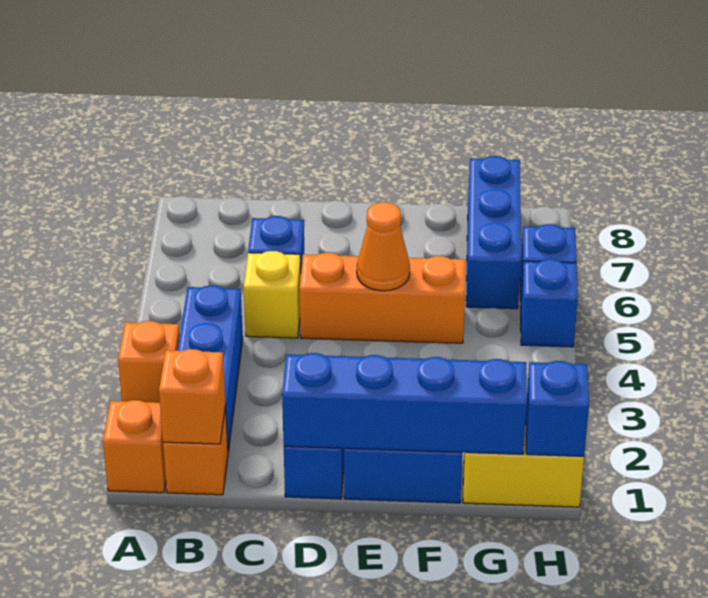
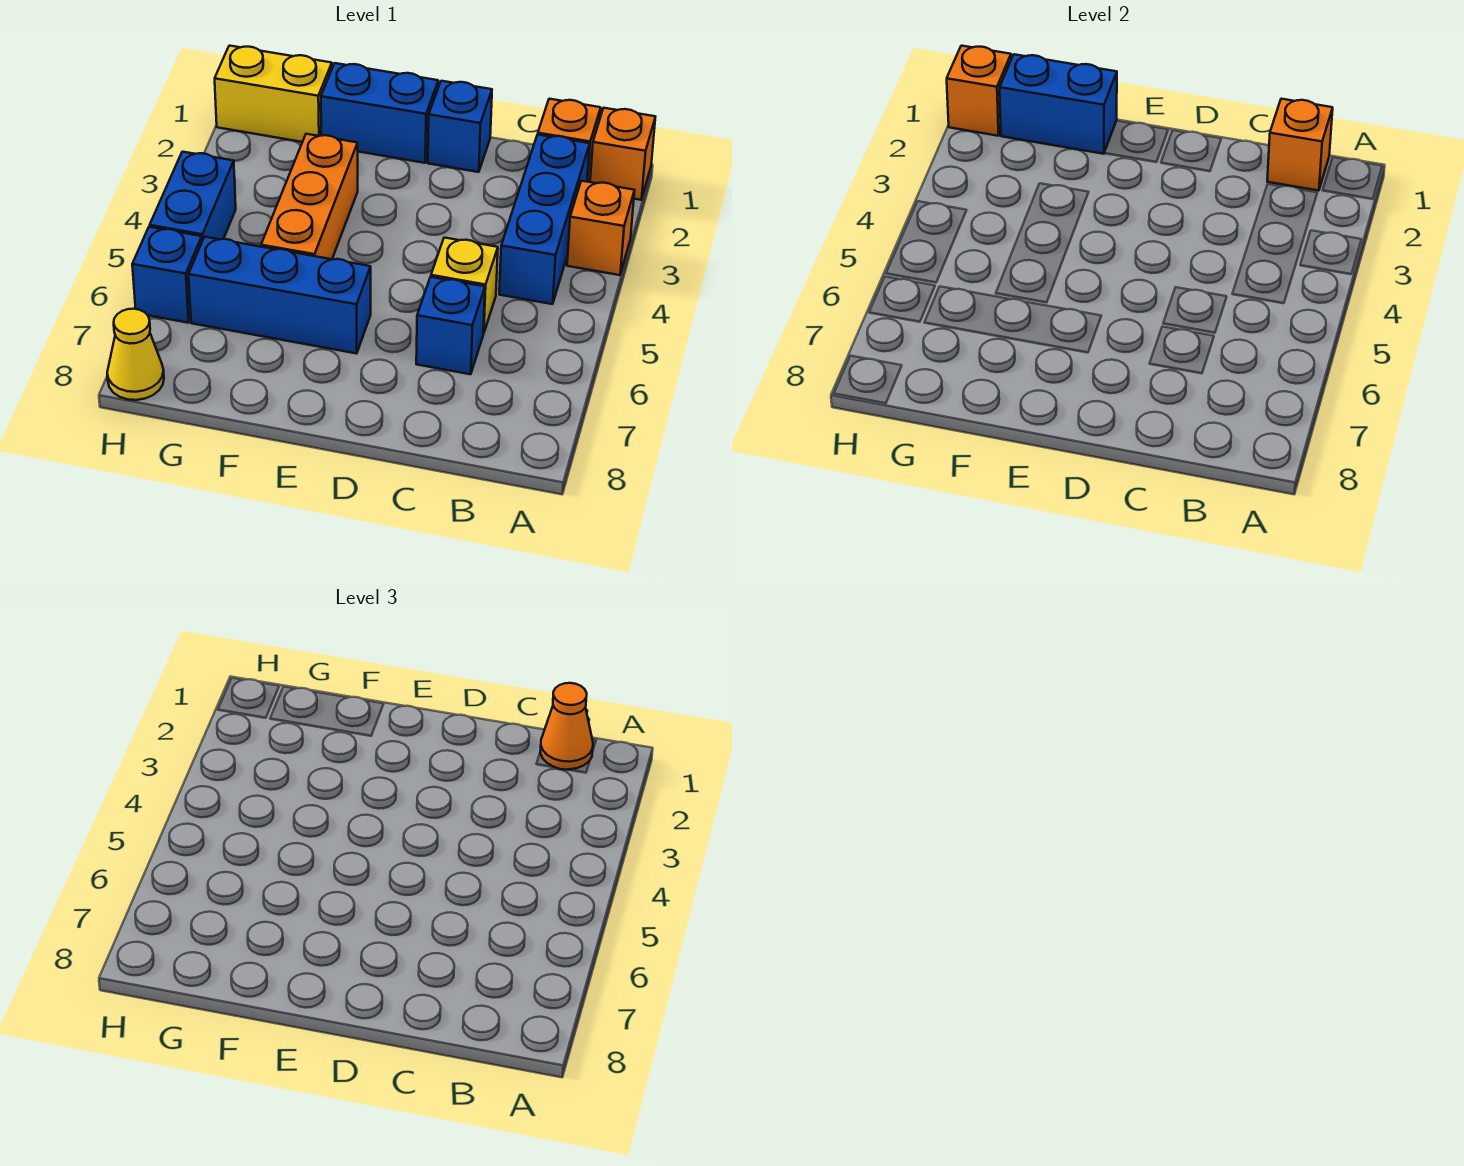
blue brick D1:G1 level 2 -> blue brick F1:G1 level 2
orange brick D5:F5 level 1 -> orange brick F3:F5 level 1
orange cone E5 level 2 -> orange cone B1 level 3
blue brick G6:G8 level 1 -> blue brick E6:G6 level 1
blue brick H1 level 2 -> orange brick H1 level 2
blue brick H5 level 1 -> blue brick H4:H5 level 1
none -> yellow cone H8 level 1

